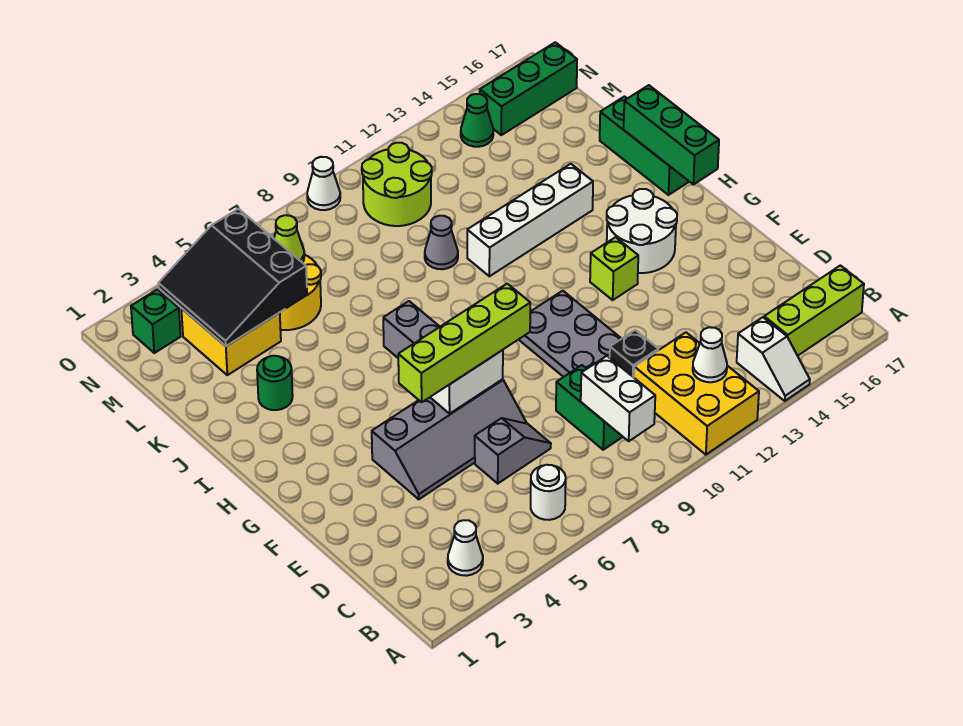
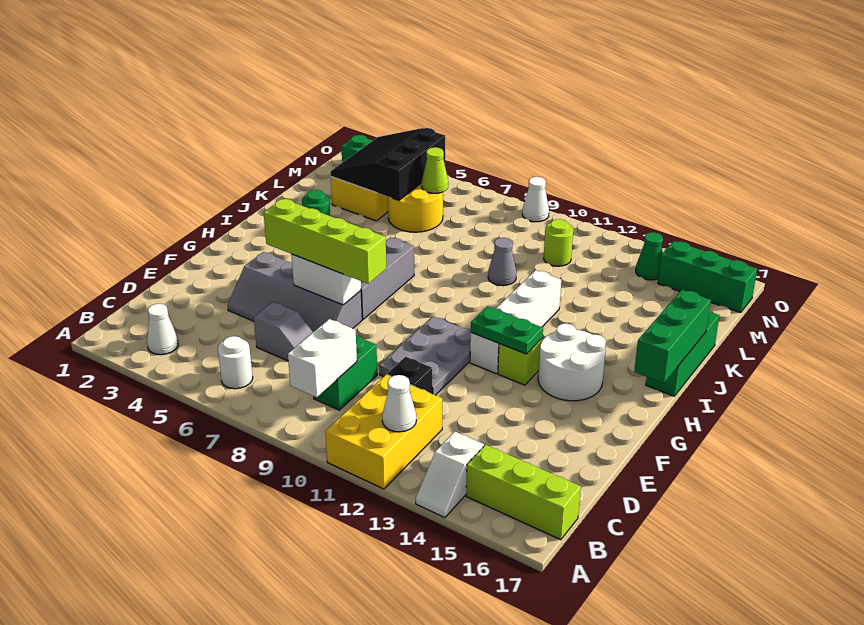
none -> green plate G12:G13 level 2
white brick J11:J14 level 1 -> white brick G12:J12 level 1
lime round brick M10:N11 level 1 -> lime round brick M11 level 1

